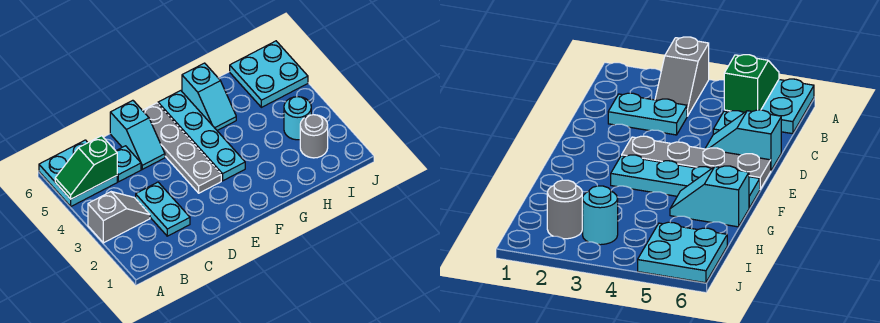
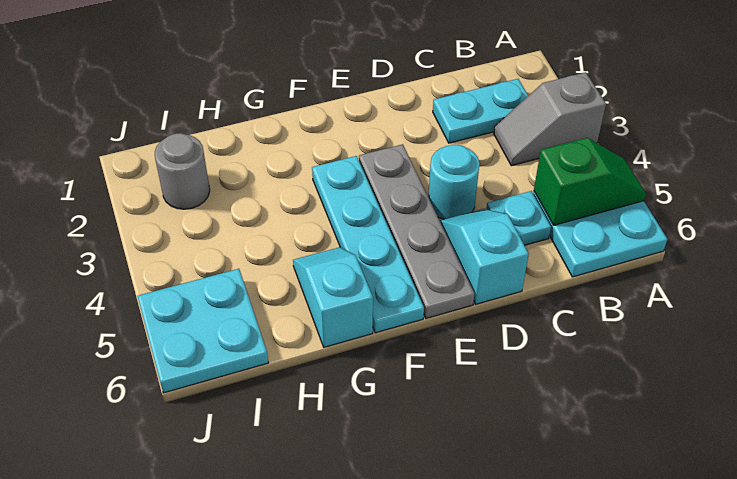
cyan plate C2:C3 level 1 -> cyan plate B2:C2 level 1
cyan round brick I3 level 1 -> cyan round brick D4 level 1

